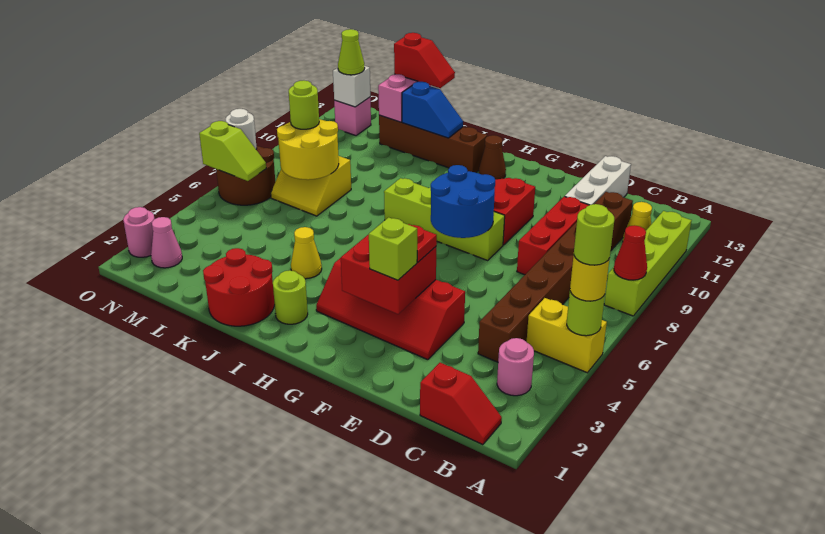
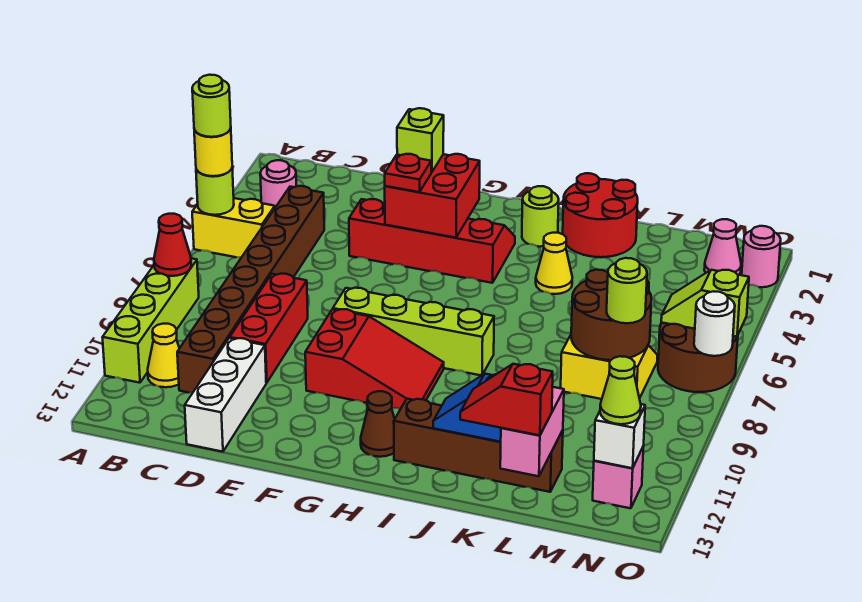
red slope B1:C1 level 1 top C -> none
blue round brick F7:G8 level 2 -> none
yellow round brick L7:M8 level 2 -> brown round brick L7:M8 level 2

